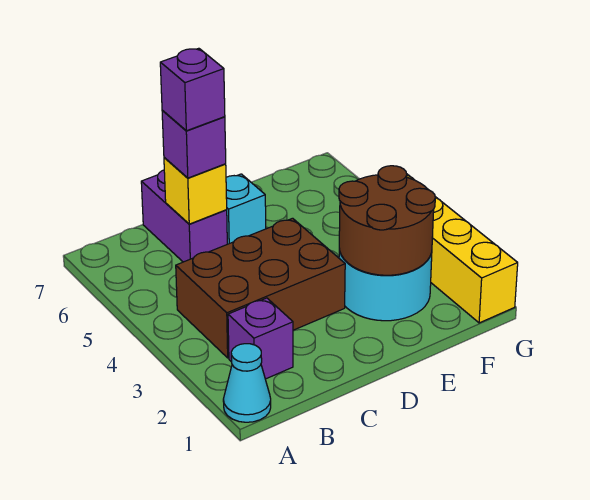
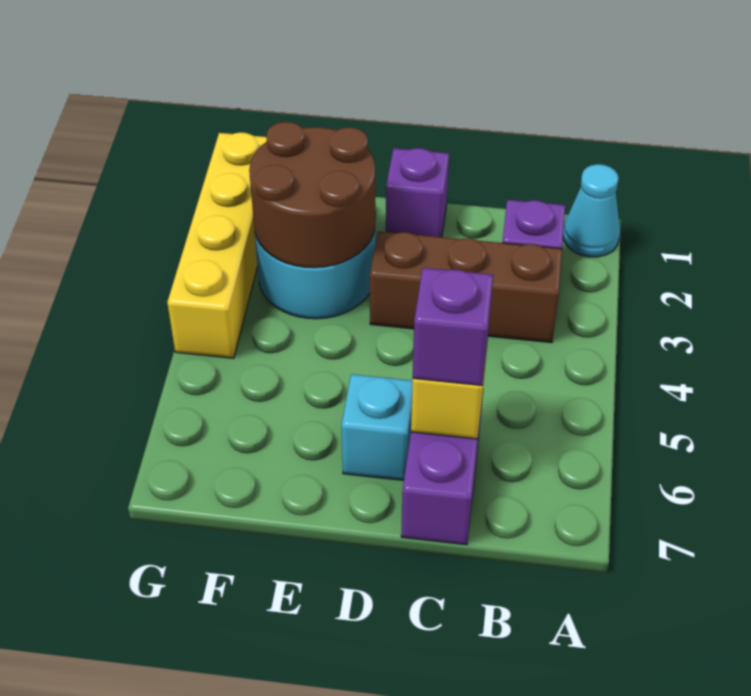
brown brick B3:D4 level 1 -> brown brick B3:D3 level 1
purple brick C6 level 4 -> purple brick D1 level 1

